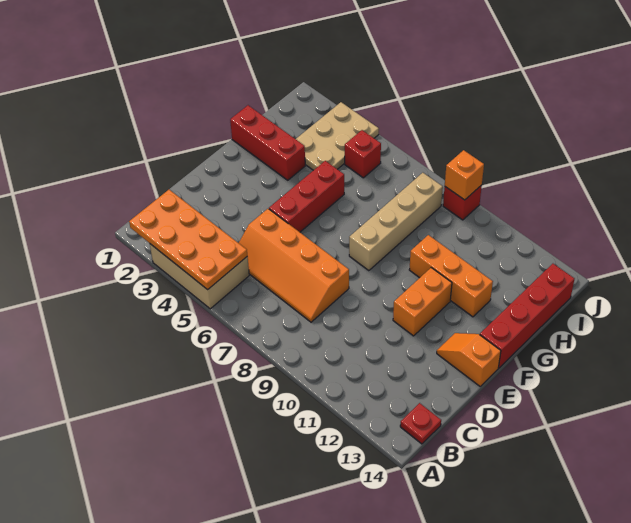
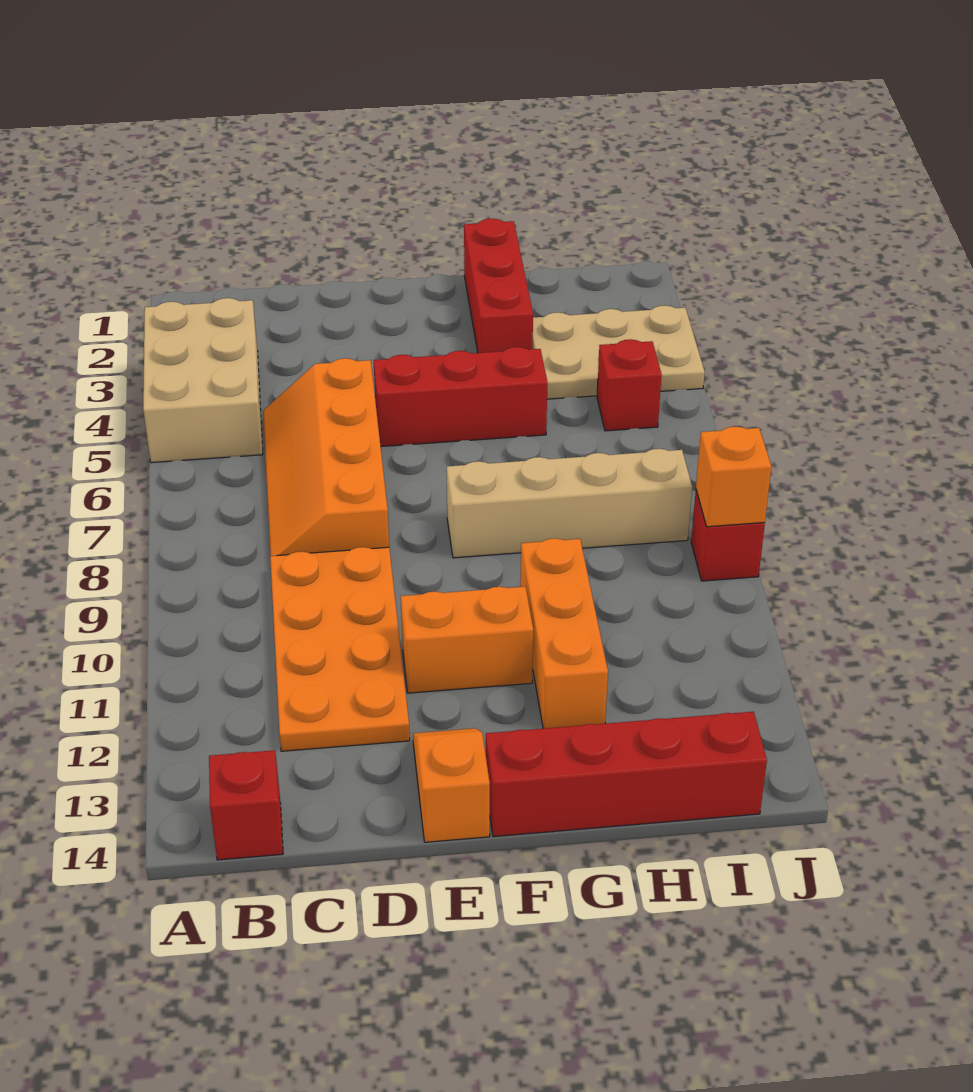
orange plate A2:B5 level 2 -> orange plate C9:D12 level 1
red plate B14 level 1 -> red brick B14 level 1

